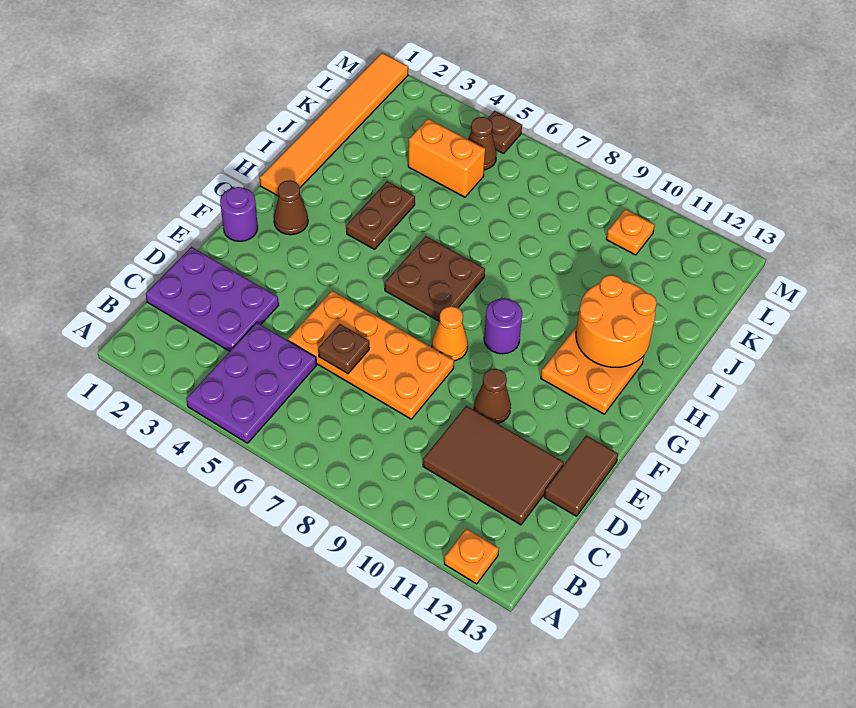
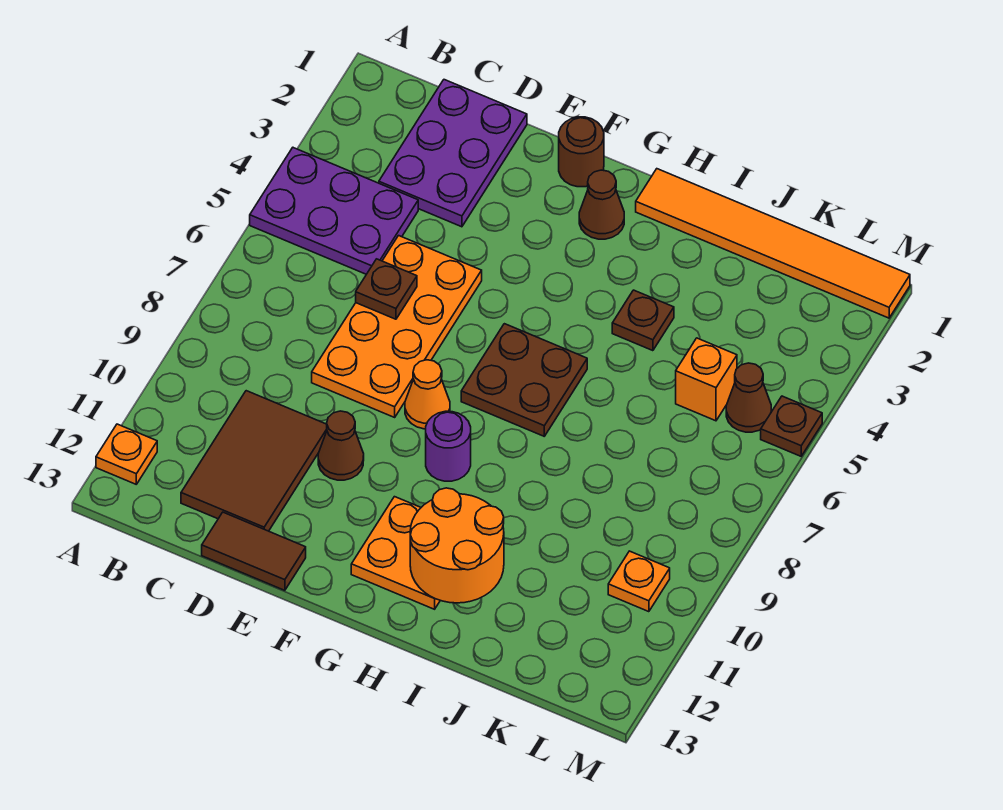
purple round brick F1 level 1 -> brown round brick F1 level 1
brown plate H4:I4 level 1 -> brown plate I4 level 1
orange brick K4:K5 level 1 -> orange brick K5 level 1

